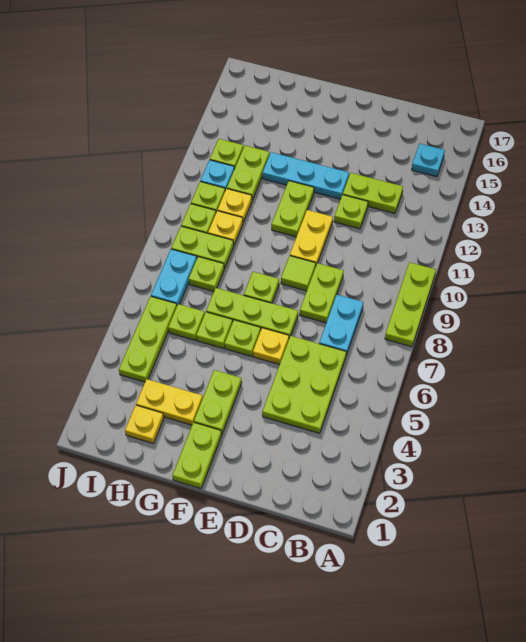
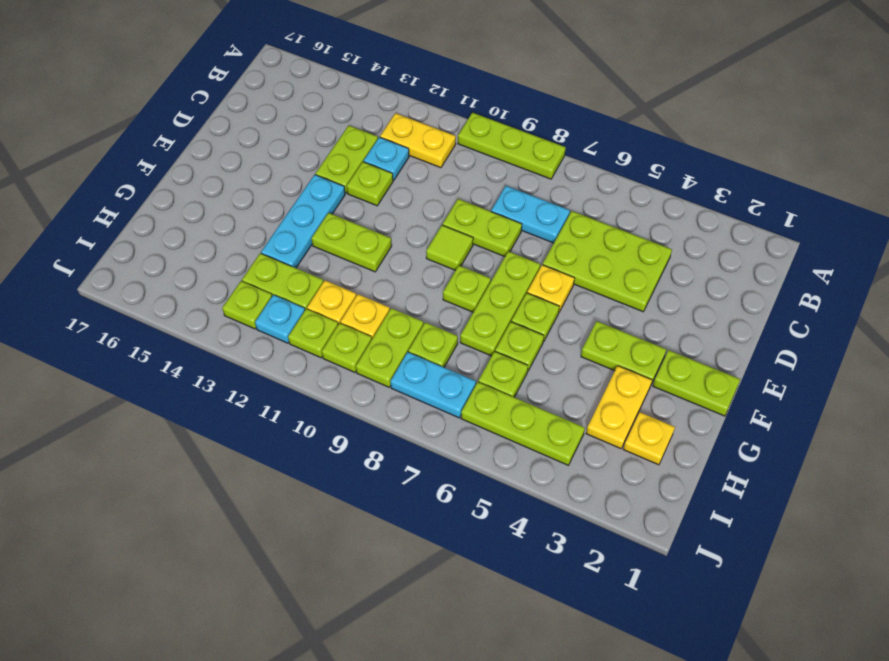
cyan plate B15 level 1 -> cyan plate C12 level 1
yellow plate E10:E11 level 1 -> yellow plate B11:B12 level 1

